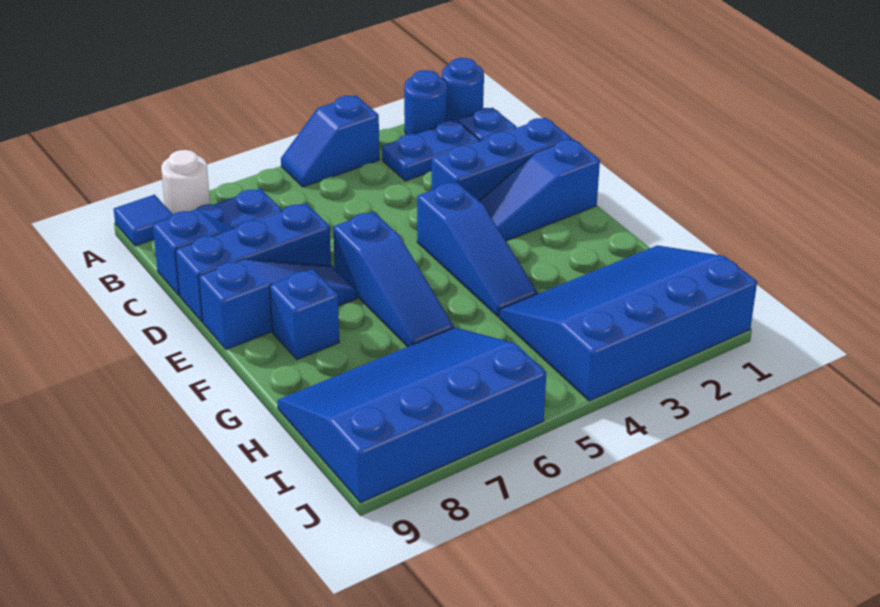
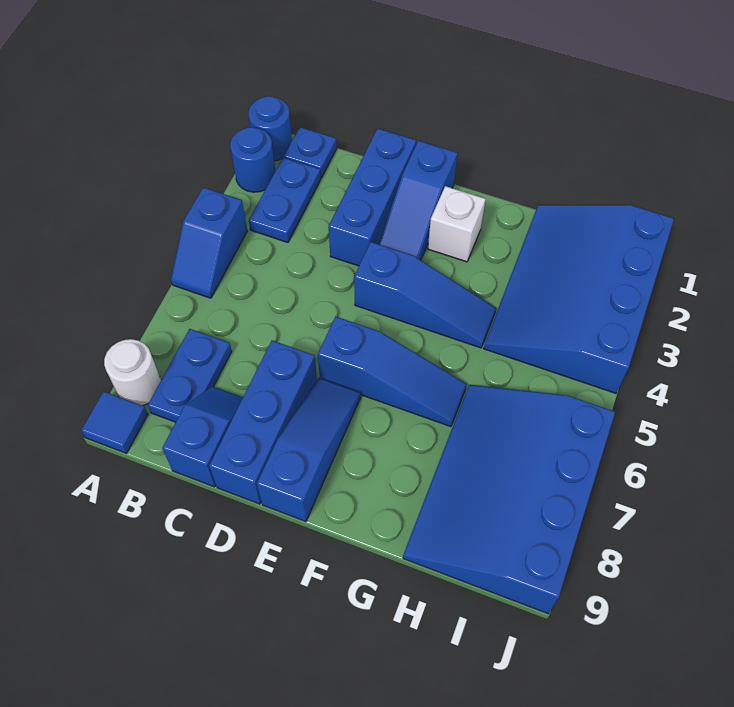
none -> white brick F2 level 1
blue brick F8 level 1 -> none

